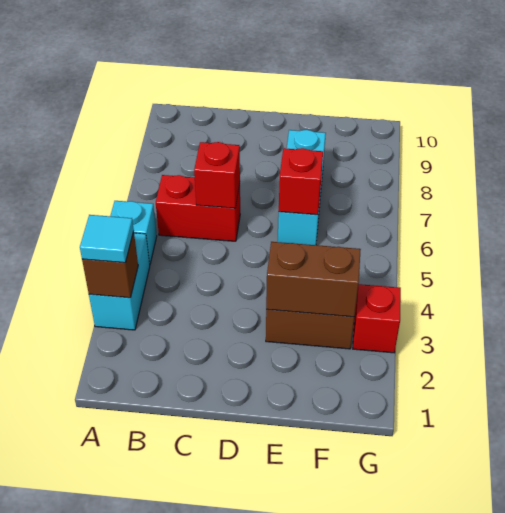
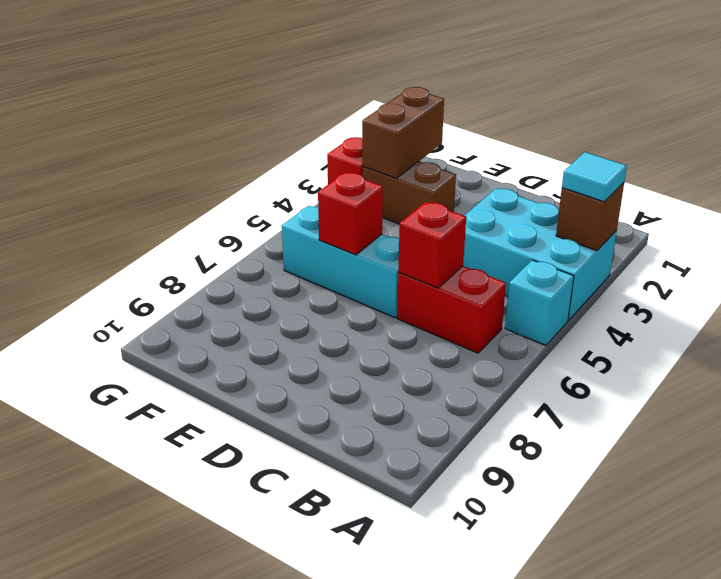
cyan brick A3:A4 level 1 -> cyan brick A3:C4 level 1
brown brick E3:F3 level 2 -> brown brick F2:F3 level 2
cyan brick E6:E8 level 1 -> cyan brick D6:F6 level 1

